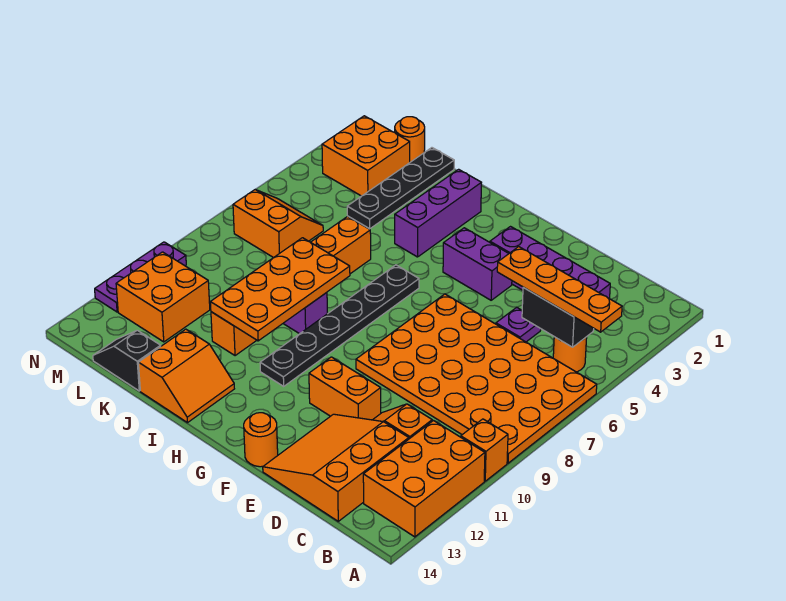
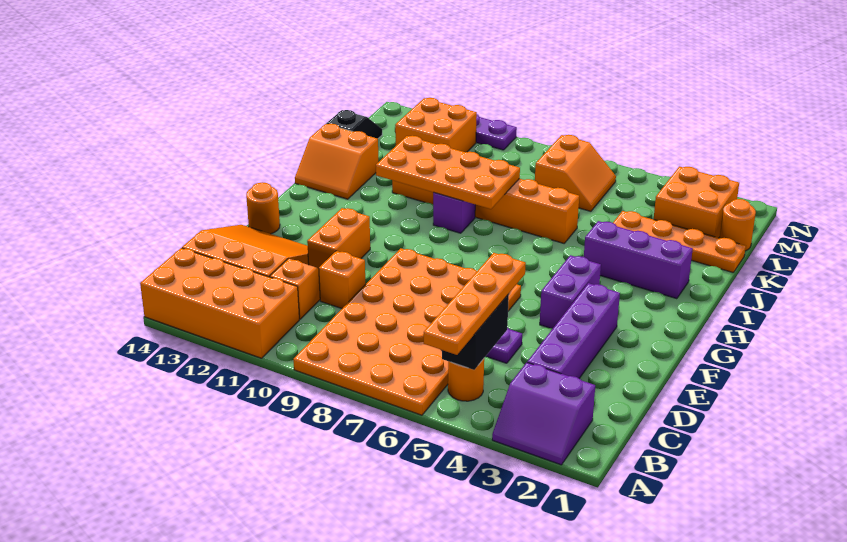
none -> purple slope A2:B3 level 1 top B
orange brick A10 level 1 -> orange brick D10 level 1
orange brick A11:B13 level 1 -> orange brick A11:B14 level 1
black plate H6:H11 level 1 -> none
black plate K1:K4 level 1 -> orange plate K1:K4 level 1

